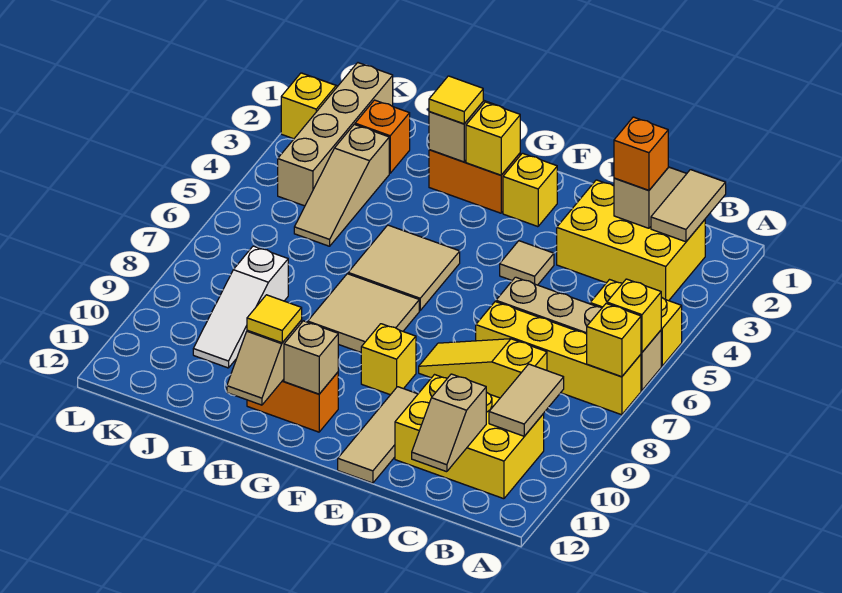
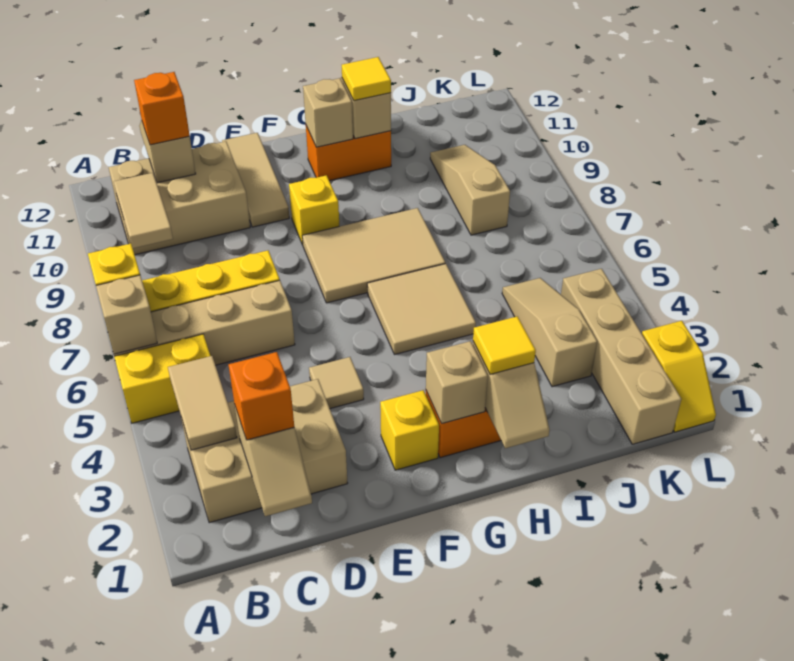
yellow brick A6 level 2 -> tan brick A6 level 2
tan tile B1:B2 level 2 -> tan tile B3:B4 level 2
yellow brick B2:D3 level 1 -> tan brick B2:D3 level 1
yellow brick B10:D11 level 1 -> tan brick B10:D11 level 1
yellow slope C8:E8 level 1 top C -> none
yellow brick G2 level 2 -> tan brick G2 level 2
tan tile G7:H8 level 1 -> tan tile F7:H8 level 1
orange brick J2 level 1 -> orange brick C11 level 3
white slope J8:J10 level 1 top 8 -> tan slope J8:J10 level 1 top 8

